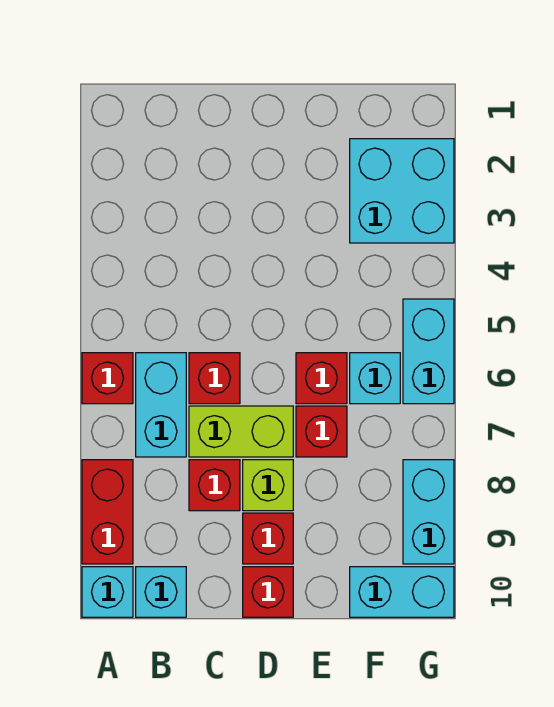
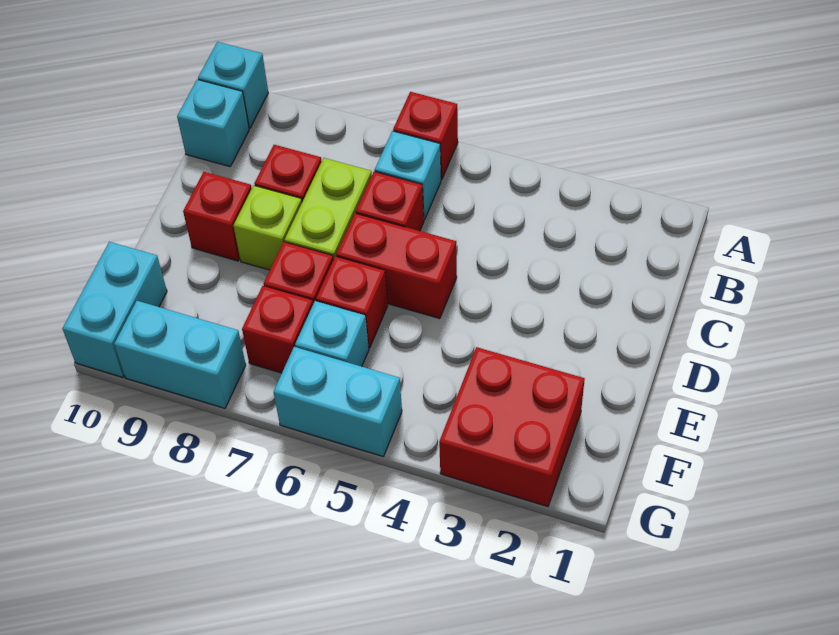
red brick A8:A9 level 1 -> red brick D5:D6 level 1
cyan brick B6:B7 level 1 -> cyan brick B6 level 1
red brick D10 level 1 -> red brick F7 level 1
cyan brick F2:G3 level 1 -> red brick F2:G3 level 1

